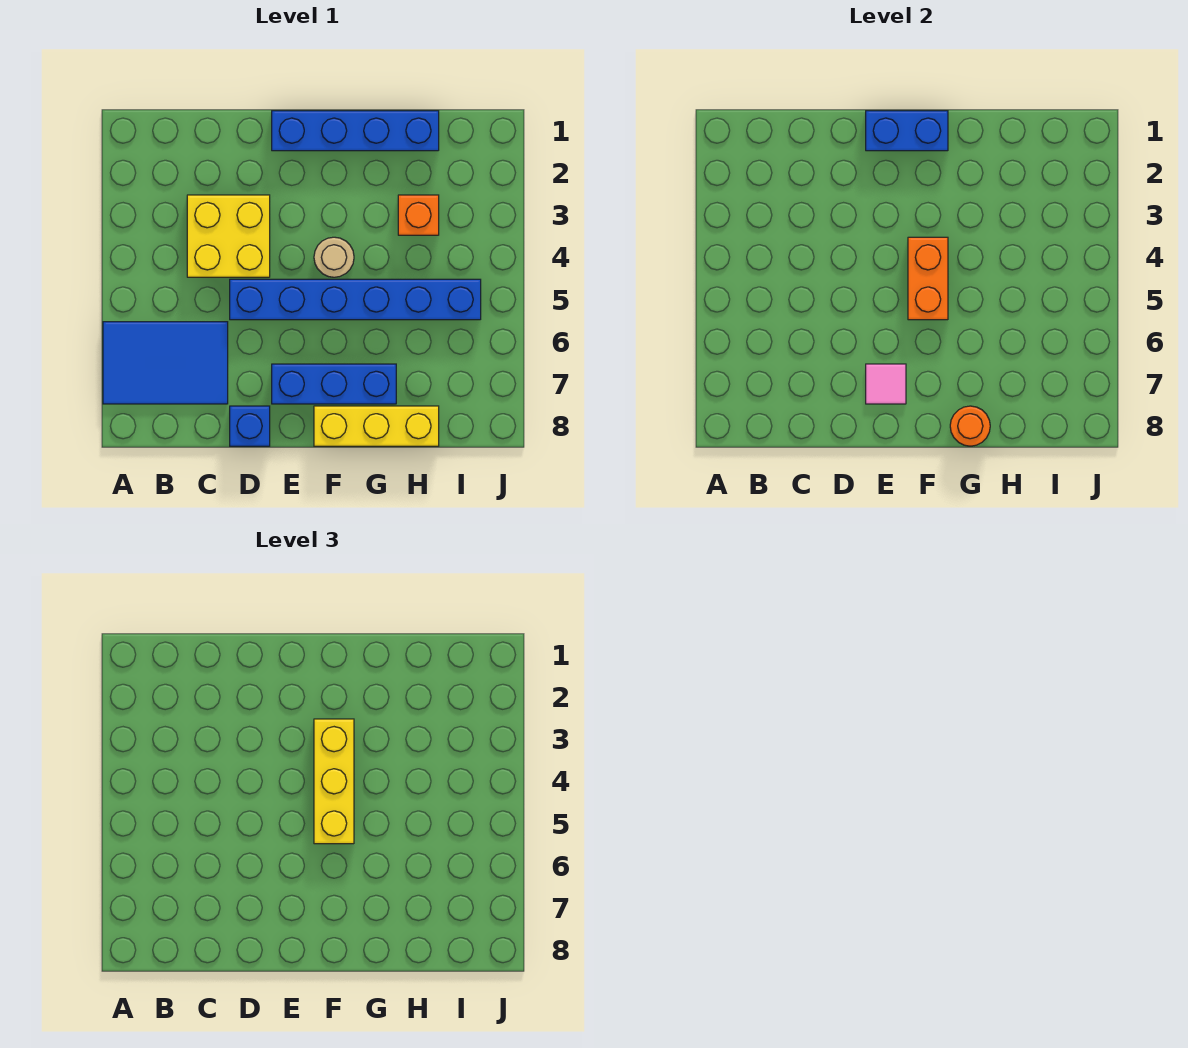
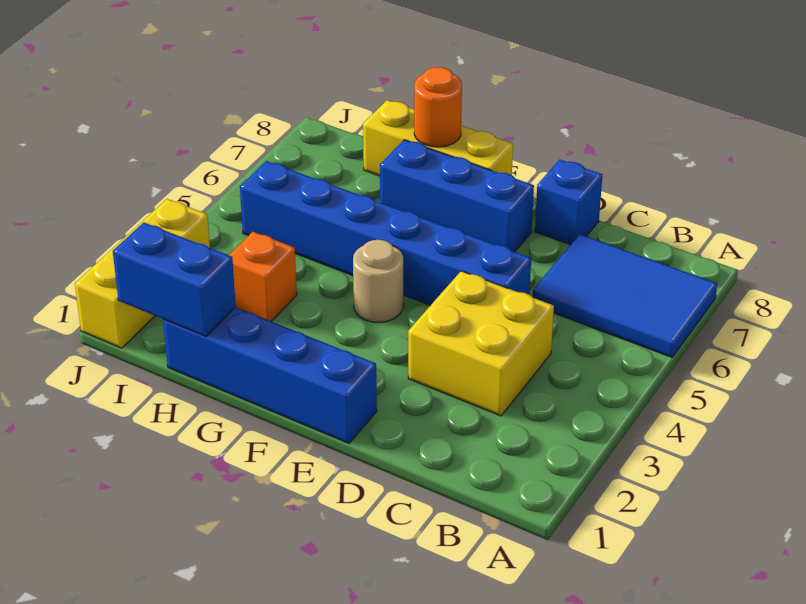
blue brick E1:F1 level 2 -> blue brick H1:I1 level 2
pink tile E7 level 2 -> none
yellow brick F3:F5 level 3 -> yellow brick J1:J3 level 1
orange brick F4:F5 level 2 -> none

